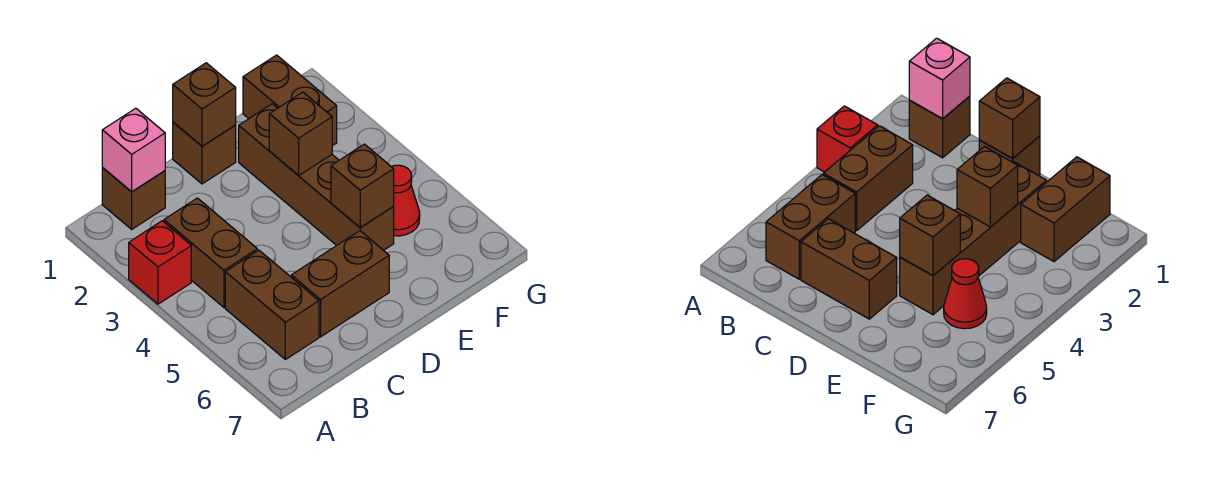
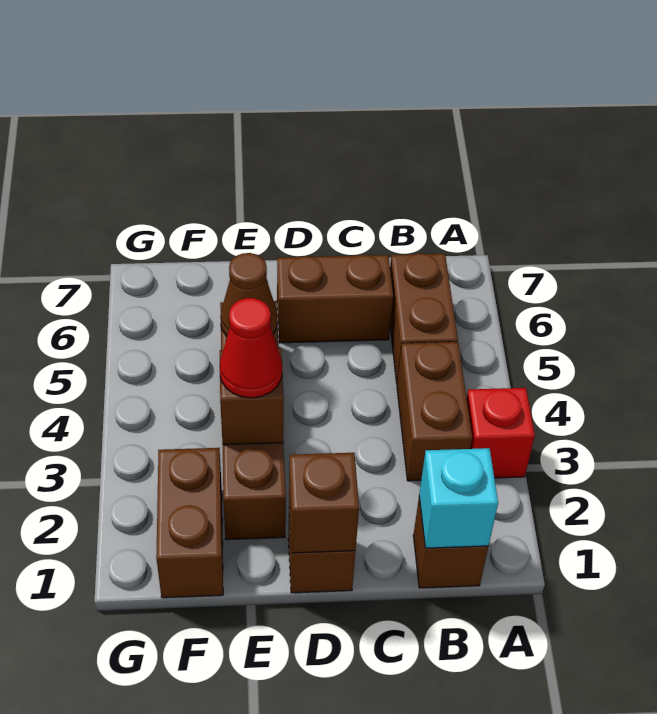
pink brick B1 level 2 -> cyan brick B1 level 2
brown brick E5 level 2 -> brown cone E5 level 2
red cone F5 level 1 -> red cone E3 level 3

